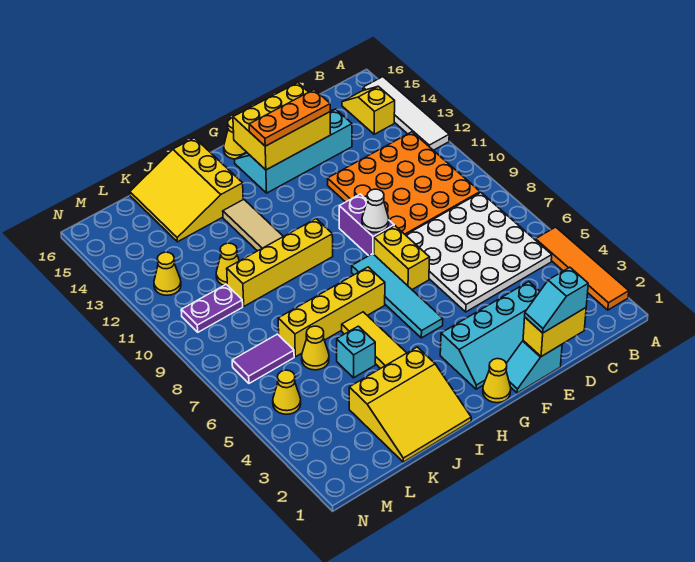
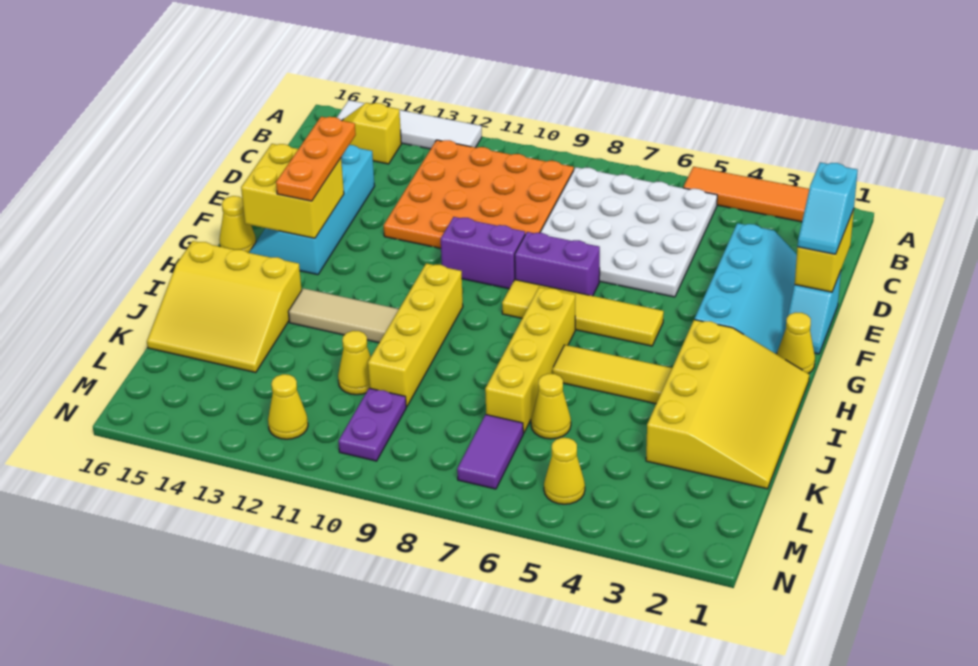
yellow brick E14:G15 level 2 -> yellow brick F14:G15 level 2
yellow brick F7:F8 level 1 -> purple brick F7:F8 level 1
white cone F9 level 2 -> none
cyan tile G5:G8 level 1 -> yellow tile G5:G8 level 1
yellow slope I1:K3 level 1 top 3 -> yellow slope H1:K3 level 1 top 3
cyan brick J5 level 1 -> none

